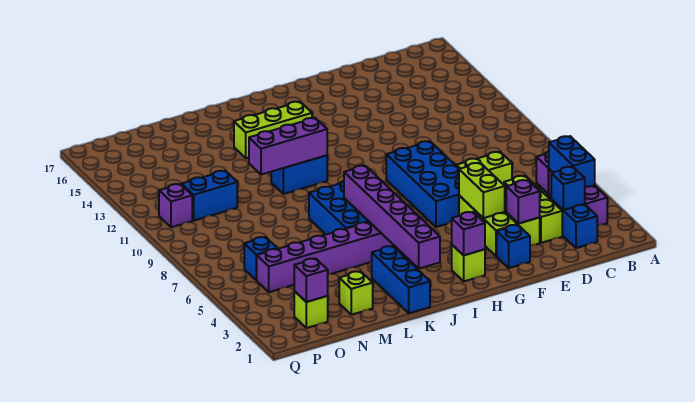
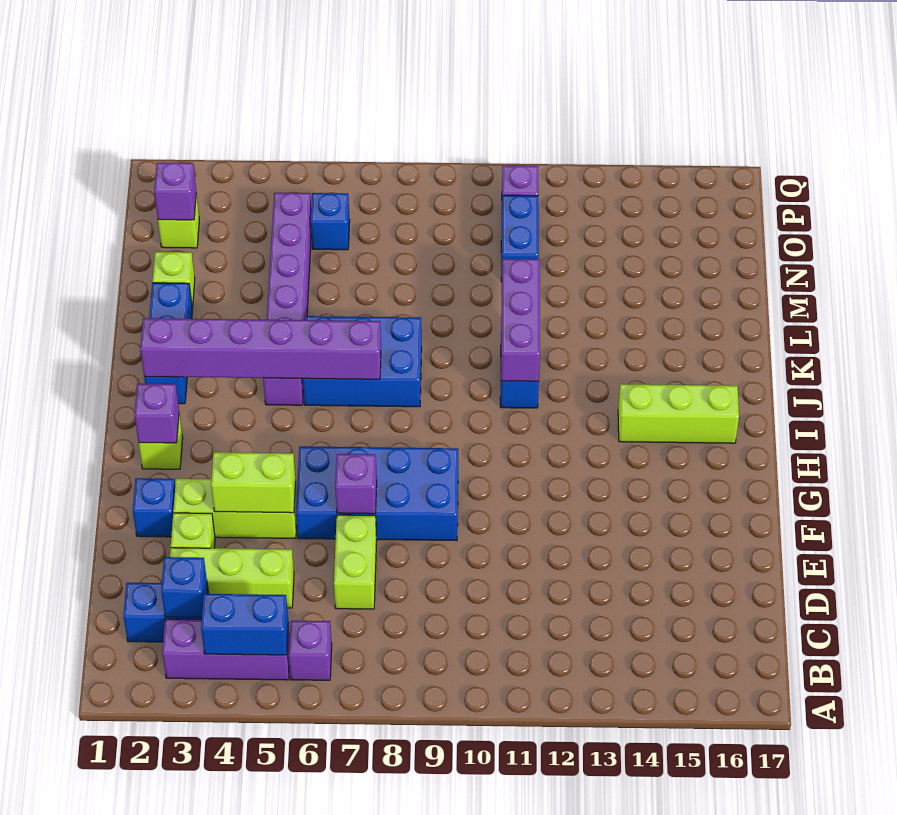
purple brick E3 level 2 -> purple brick F7 level 2
lime brick I14:K14 level 1 -> lime brick I14:I16 level 1
blue brick K1:K3 level 1 -> blue brick J2:L2 level 1

